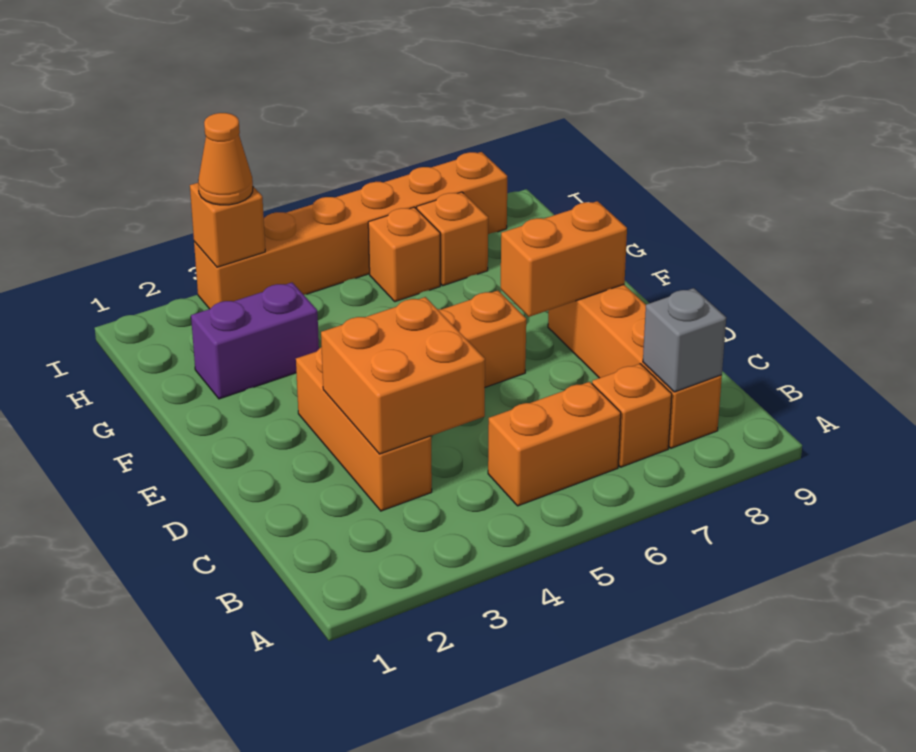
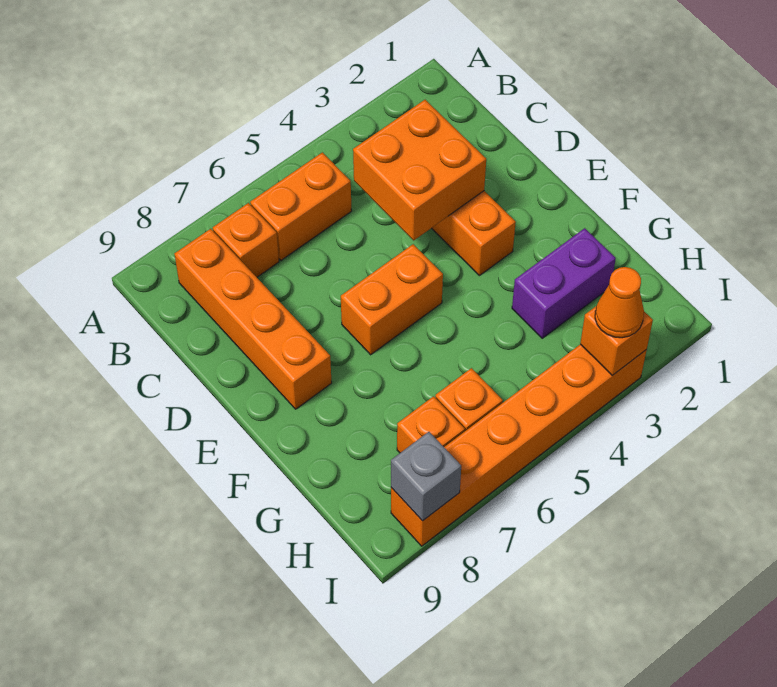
grey brick B8 level 2 -> grey brick I8 level 2
orange brick E7:E8 level 2 -> none

